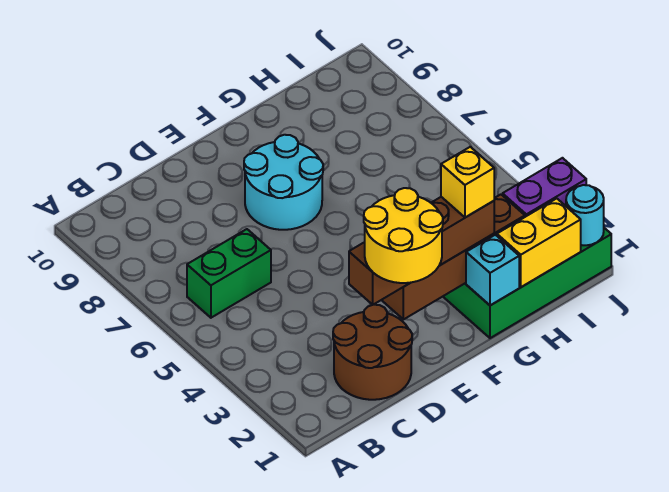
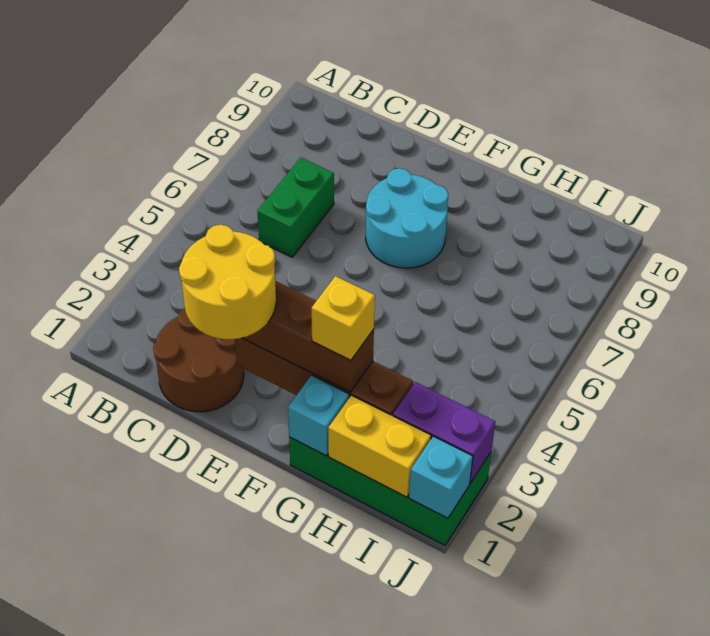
green brick B6:C6 level 1 -> green brick C6:C7 level 1
cyan round brick J1 level 2 -> cyan brick J1 level 2

